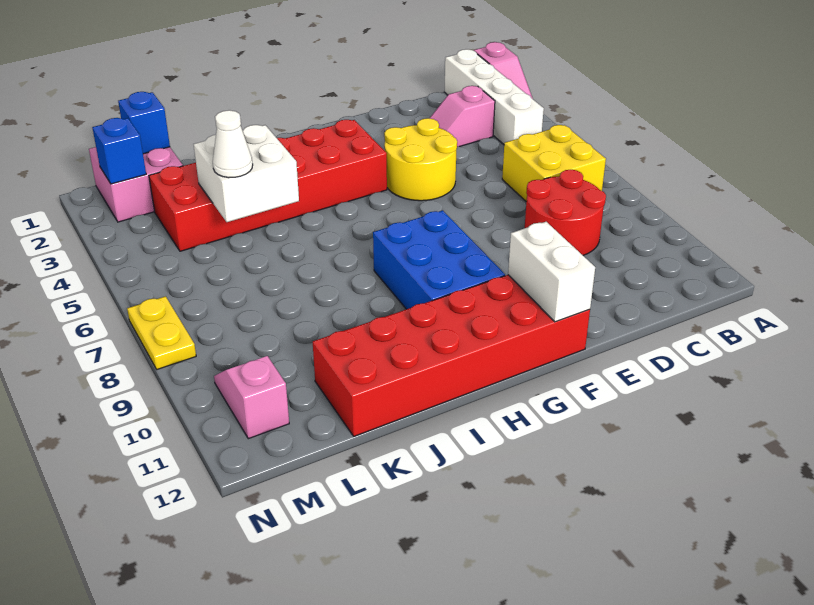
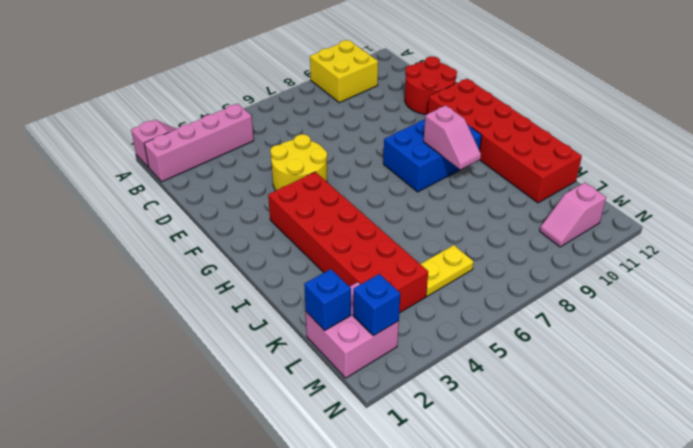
white brick B1:B4 level 1 -> pink brick B1:B4 level 1
yellow brick B6:C7 level 1 -> yellow brick A9:B10 level 1
pink slope C3:D3 level 1 top C -> pink slope H9:I9 level 2 top H
red round brick C8:D9 level 1 -> red round brick D11:E12 level 1
white brick F11:F12 level 2 -> none
white brick J4:K5 level 2 -> none
white cone K5 level 3 -> none
yellow plate N7:N8 level 1 -> yellow plate L5:L6 level 1

